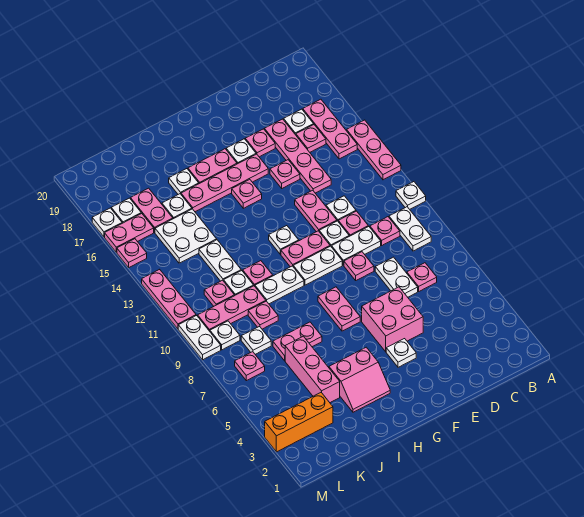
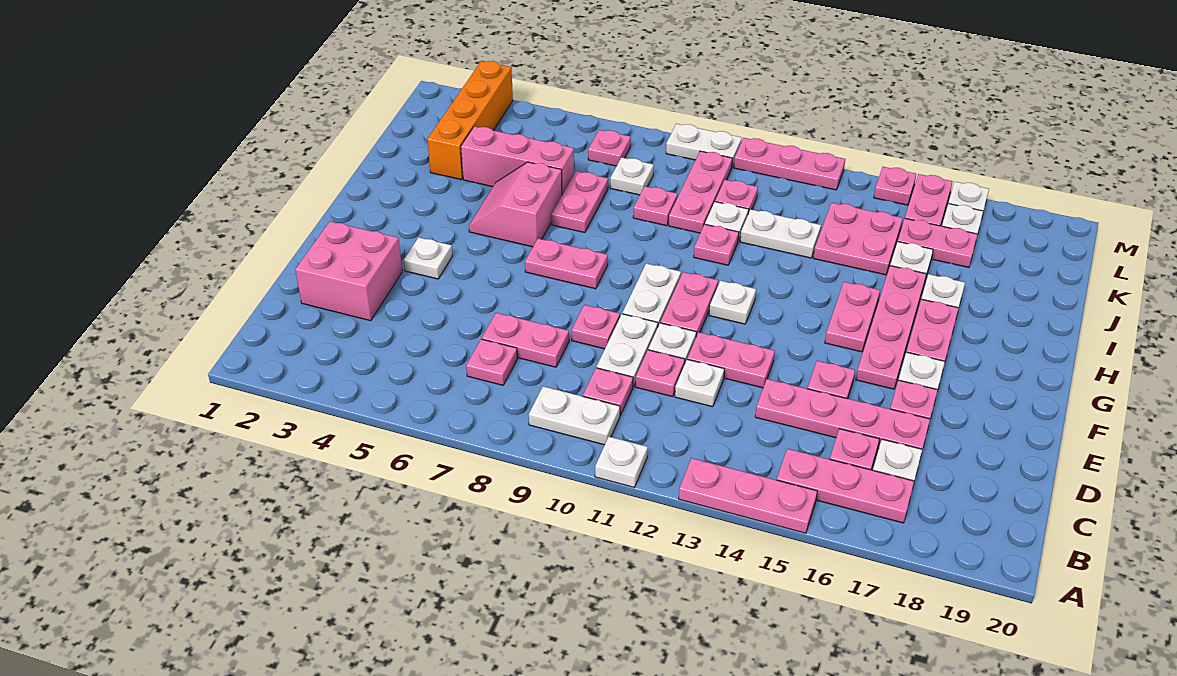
white plate D7:D8 level 1 -> pink plate D7:D8 level 1
pink brick E5:F6 level 1 -> pink brick D2:E3 level 1
pink plate G15 level 1 -> pink plate G15:H15 level 1
pink slope H3:I4 level 1 top 4 -> pink slope H5:I6 level 1 top 6
white plate H10:I10 level 1 -> none
white plate J14:K15 level 1 -> pink plate J14:K15 level 1
orange brick K3:M3 level 1 -> orange brick J3:M3 level 1
white plate L9 level 1 -> none

